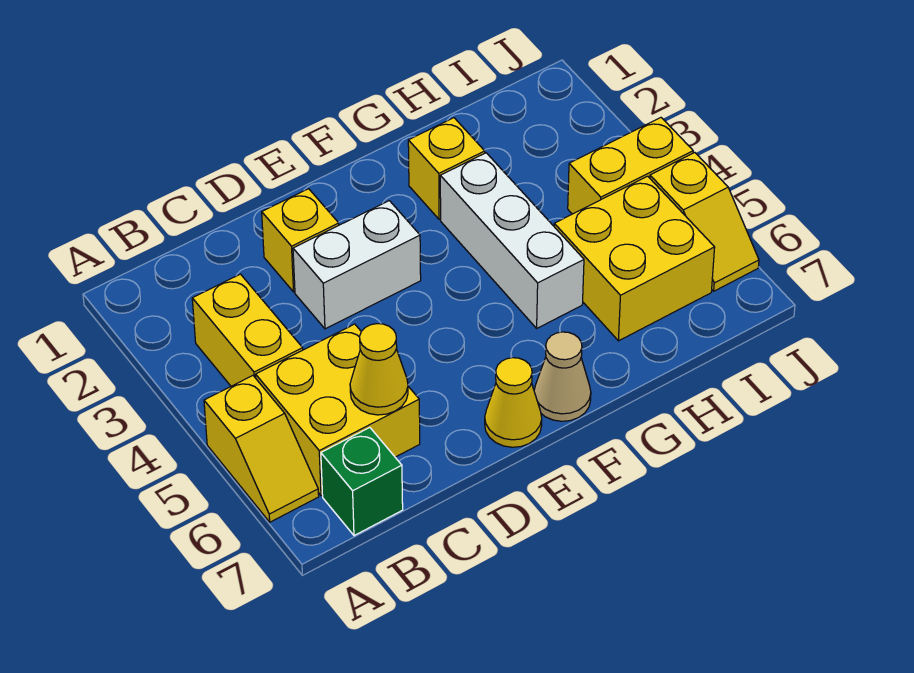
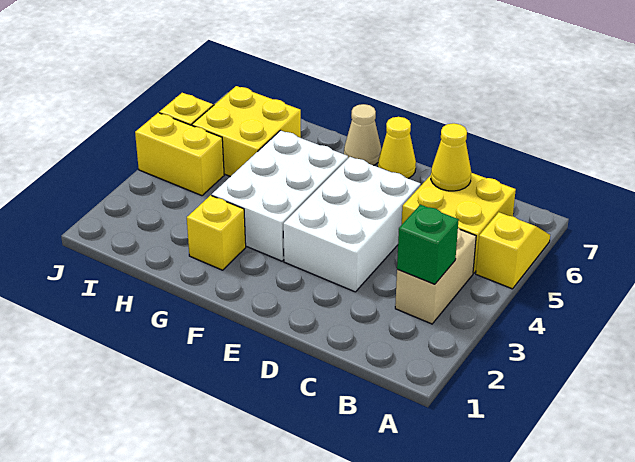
yellow brick B3:B4 level 1 -> tan brick B3:B4 level 1
green brick B7 level 1 -> green brick B3 level 2
yellow brick D2 level 1 -> none
white brick D3:E3 level 1 -> white brick D3:E5 level 1
white brick G3:G5 level 1 -> white brick F3:G5 level 1

